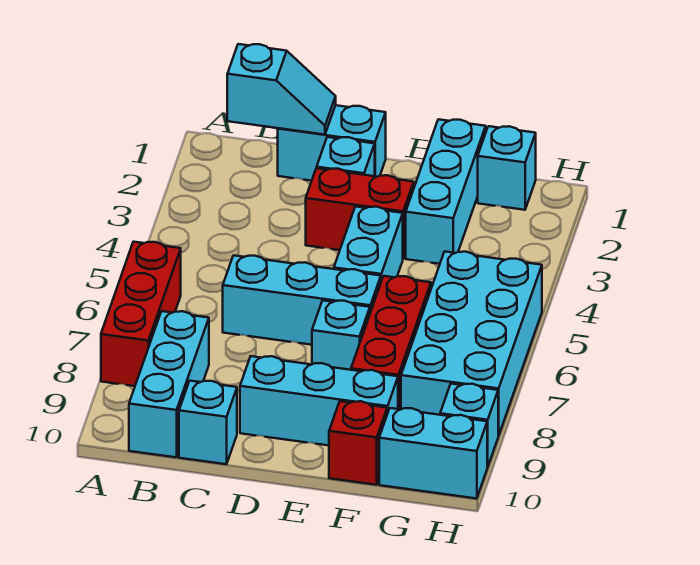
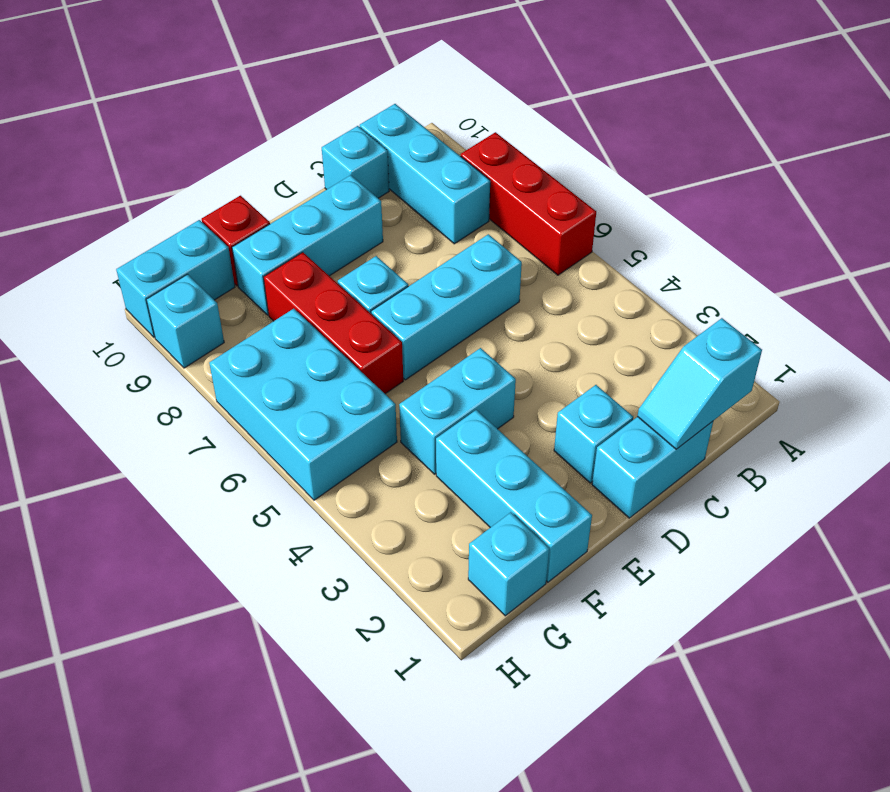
red brick D3:E3 level 1 -> none
cyan brick E4:E5 level 1 -> cyan brick E4:F4 level 1
cyan brick G5:H8 level 1 -> cyan brick G5:H7 level 1

